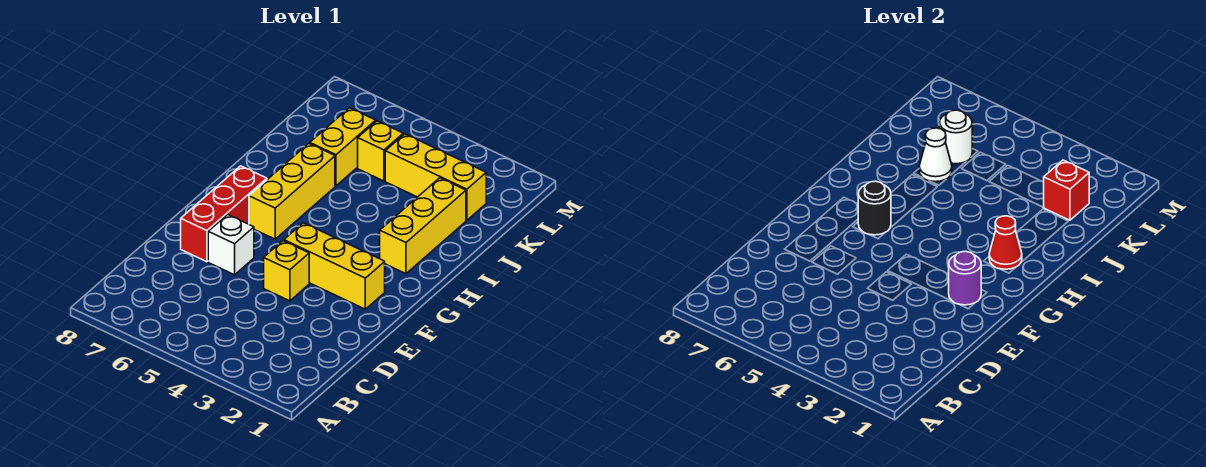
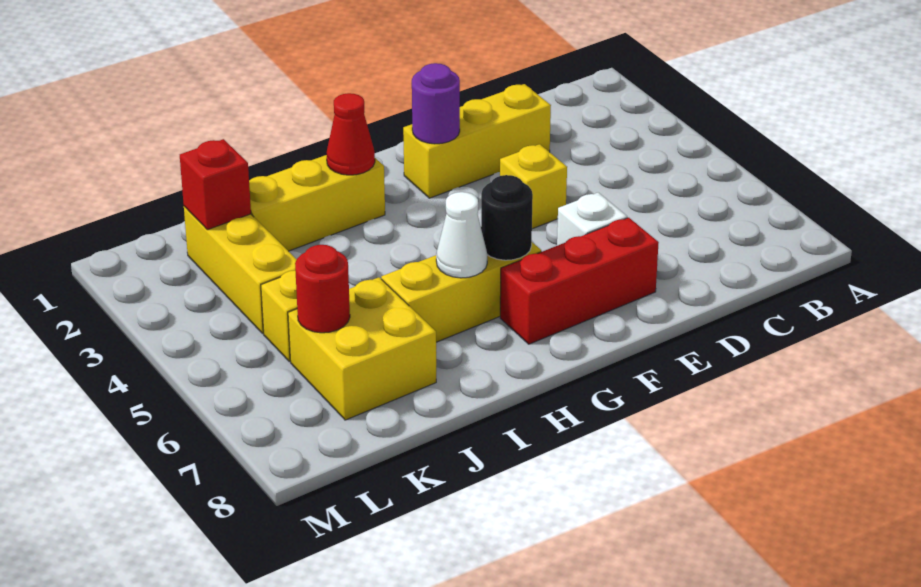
yellow brick F2:F4 level 1 -> yellow brick D2:F2 level 1
yellow brick J6:K6 level 1 -> yellow brick J6:K7 level 1
white cone J6 level 2 -> white cone H6 level 2
white round brick K6 level 2 -> red round brick K6 level 2

